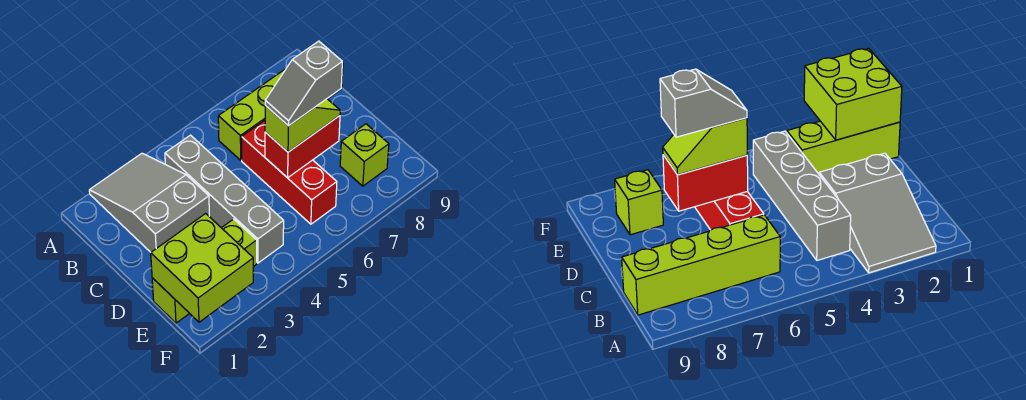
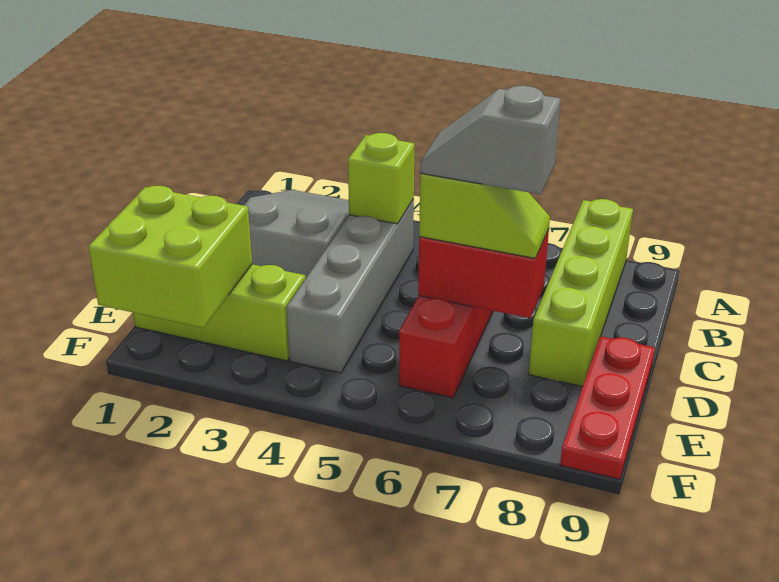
lime brick B6:B9 level 1 -> lime brick A8:D8 level 1
none -> red plate D9:F9 level 1
lime brick E8 level 1 -> lime brick B4 level 2

